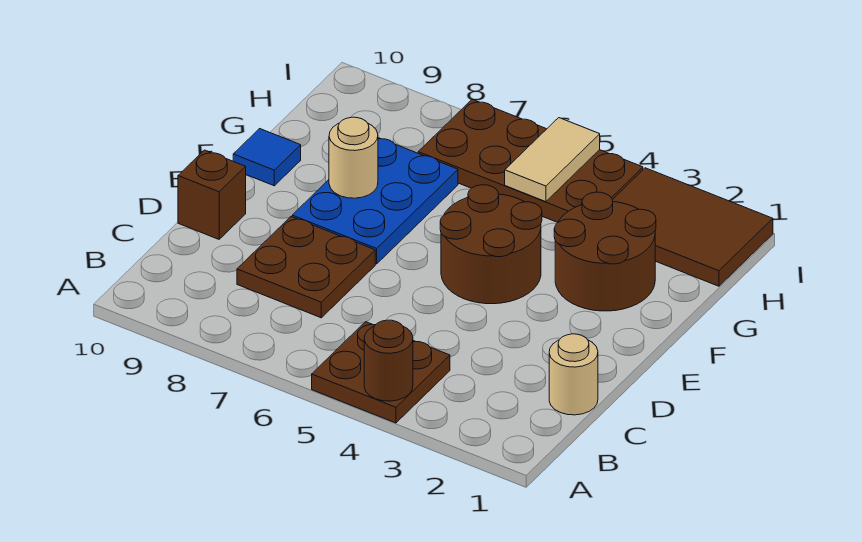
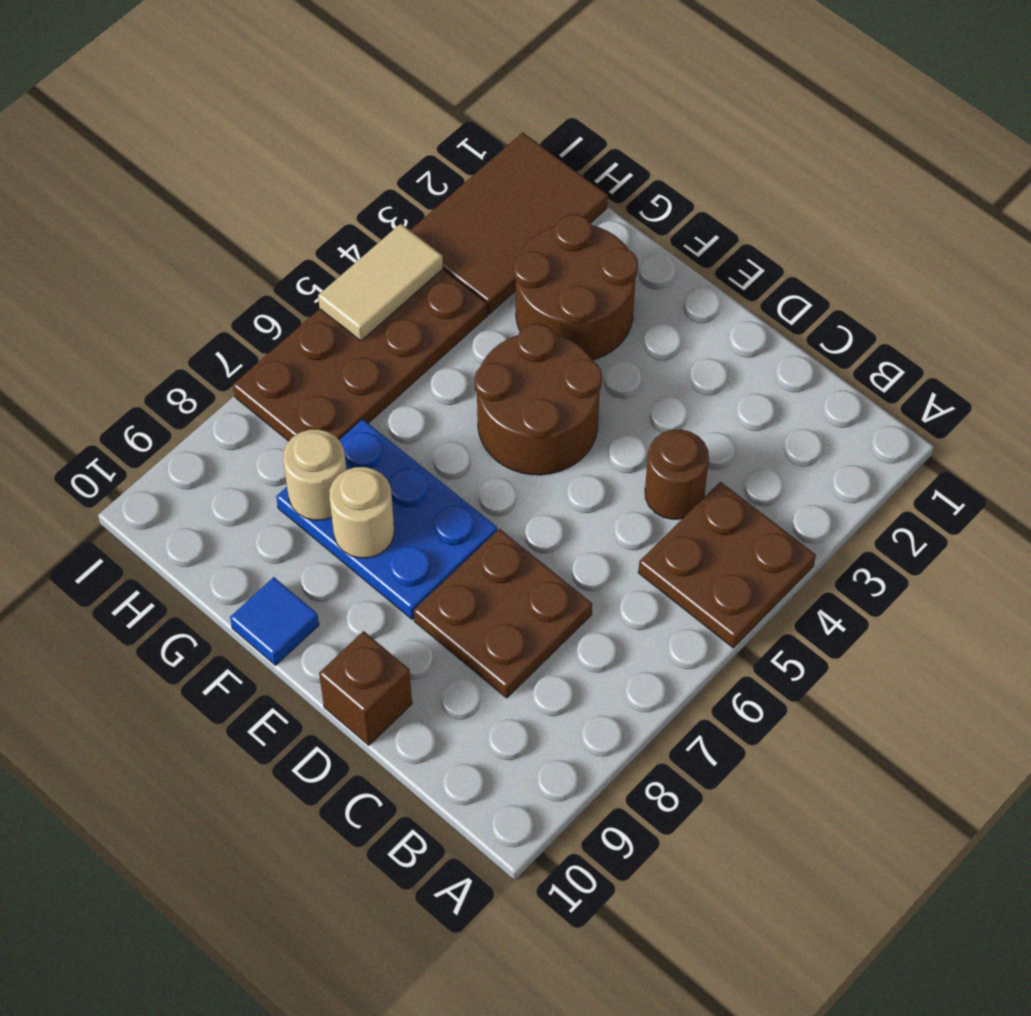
brown round brick A4 level 2 -> brown round brick C4 level 1
tan round brick C1 level 1 -> tan round brick G8 level 2
tan tile H5:I5 level 2 -> tan tile I4:I5 level 2

